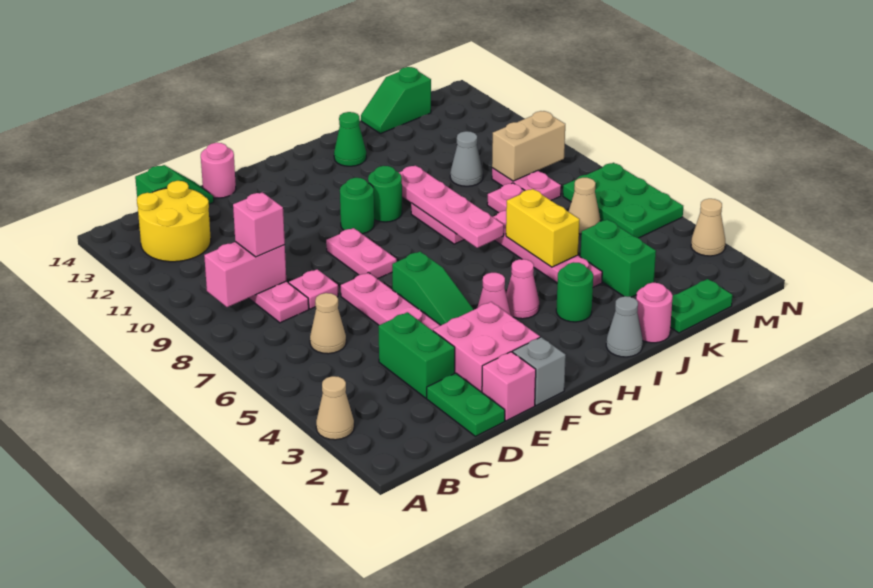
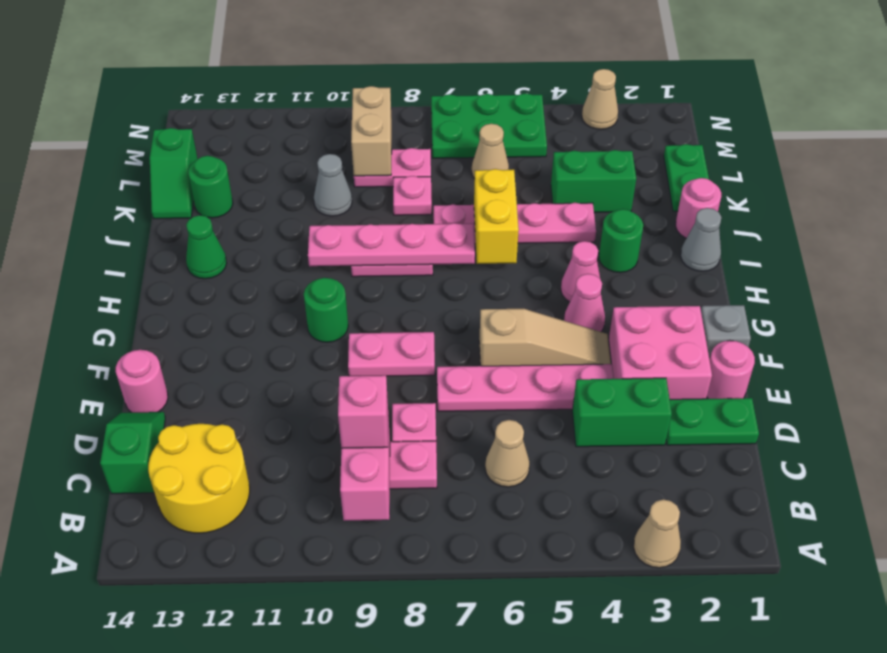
pink brick E1 level 1 -> pink round brick E1 level 1
green slope F4:F6 level 1 top 6 -> tan slope F4:F6 level 1 top 6
green round brick H10 level 1 -> green round brick K13 level 1
yellow brick J5:J6 level 2 -> yellow brick I6:J6 level 2

